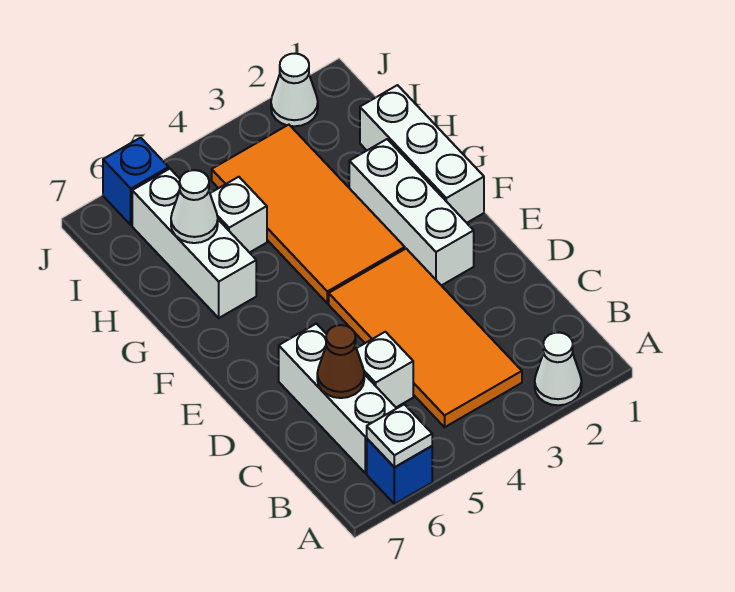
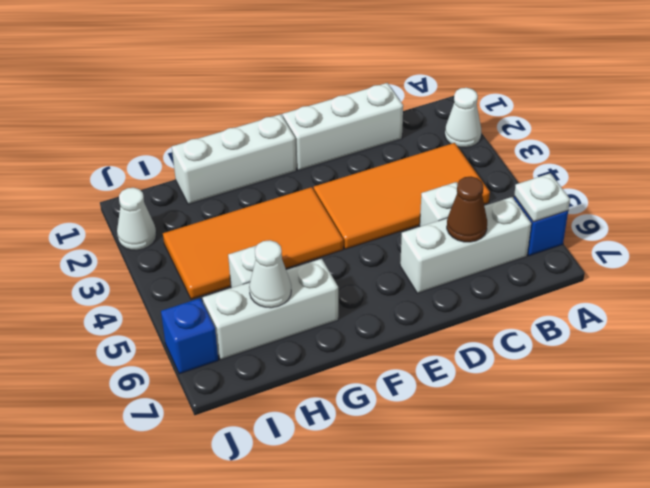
white brick E2:G2 level 1 -> white brick C1:E1 level 1

